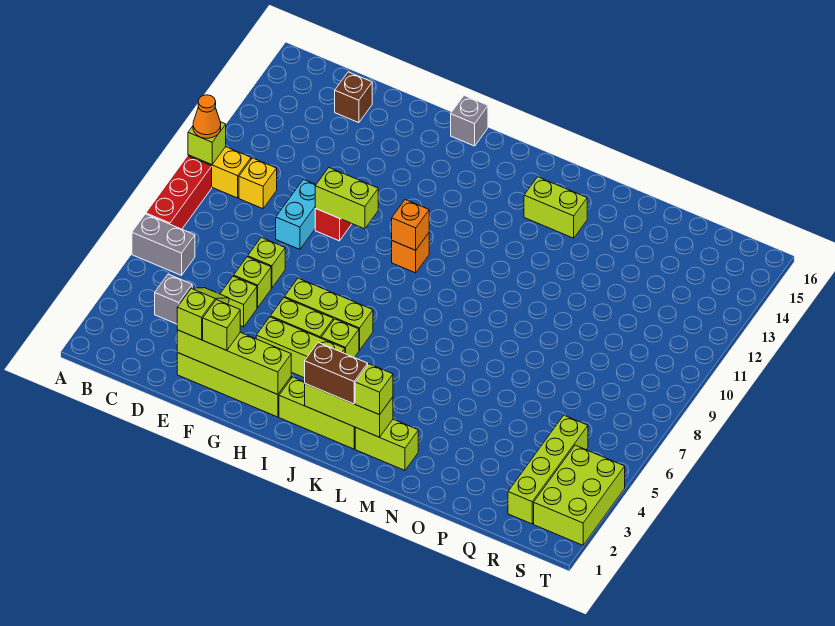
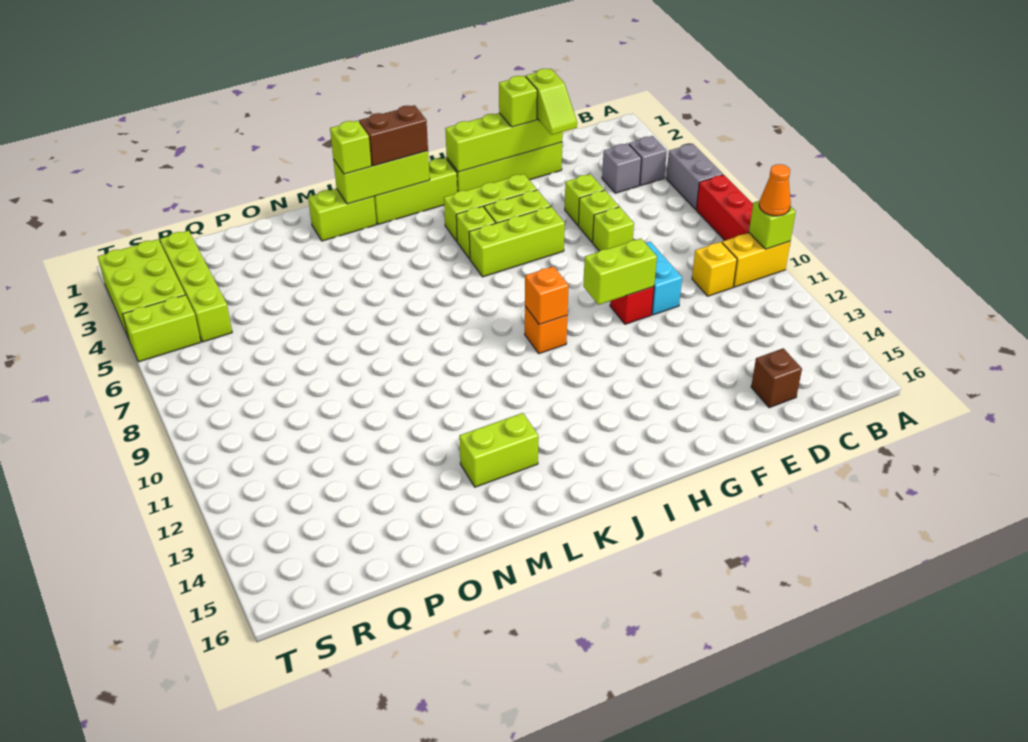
grey brick A6:B6 level 1 -> grey brick A5:A6 level 1
grey brick H16 level 1 -> grey brick B4 level 1
none -> lime brick S5:T5 level 1

